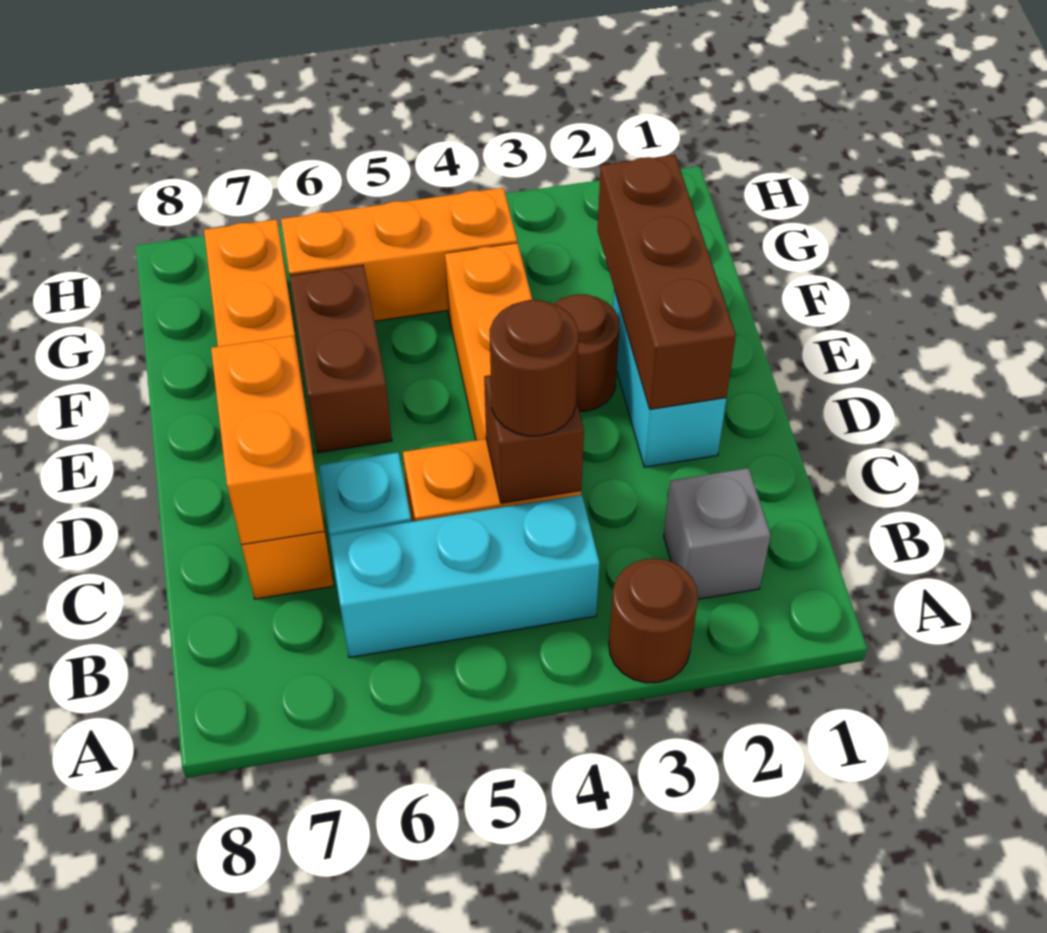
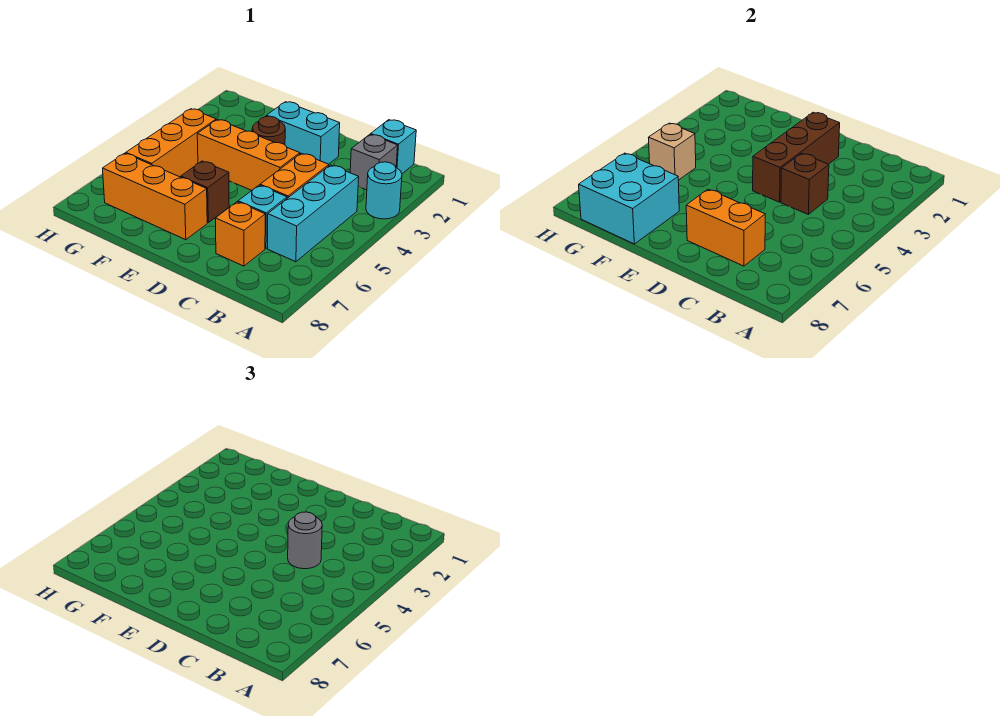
brown round brick A3 level 1 -> cyan round brick A3 level 1
none -> cyan brick B1 level 1
brown round brick C4 level 3 -> grey round brick C4 level 3
brown brick D2:F2 level 2 -> brown brick D2:D4 level 2
brown brick E6:F6 level 1 -> brown brick E6 level 1
none -> cyan brick F7:G8 level 2
none -> tan brick G5 level 2

